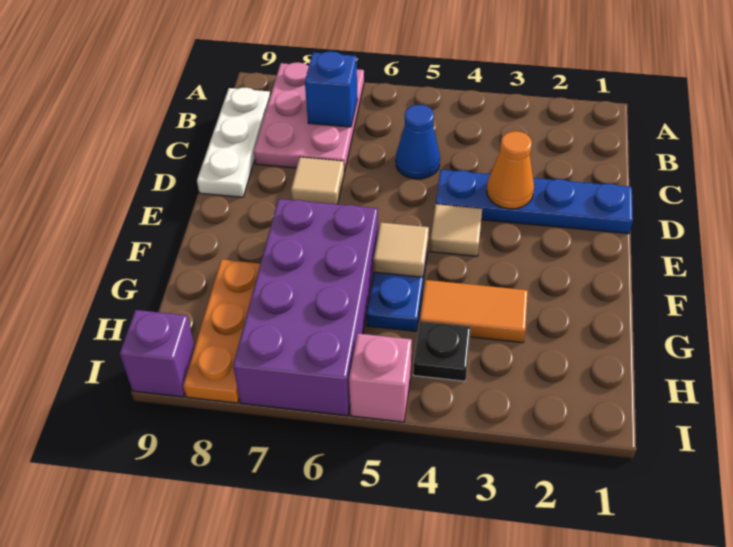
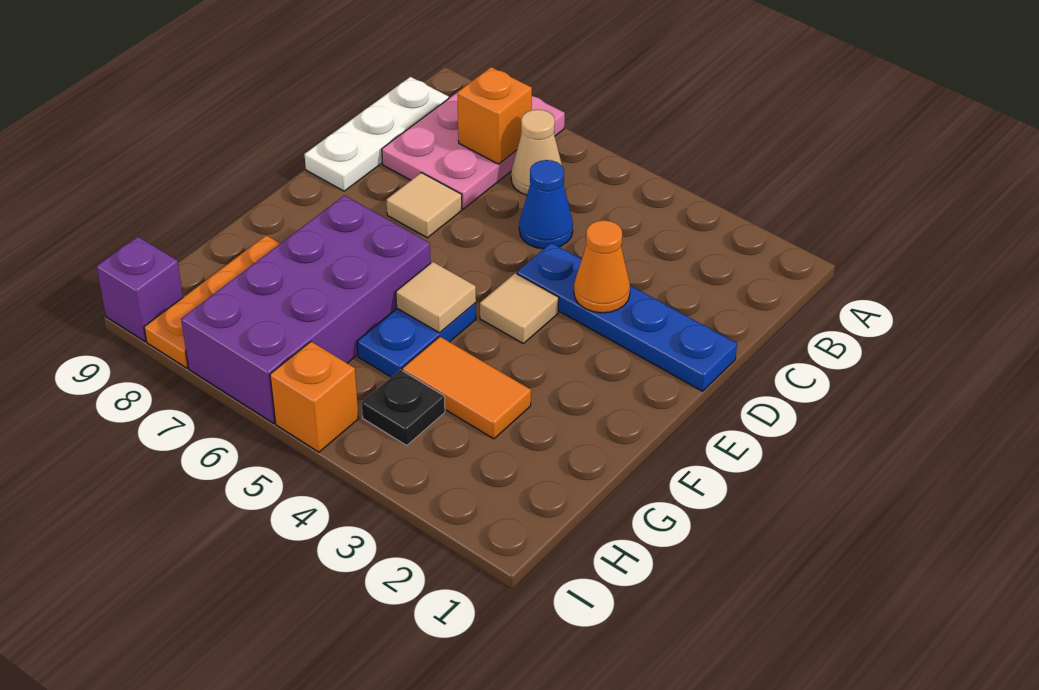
none -> tan cone B6 level 1
blue brick B7 level 2 -> orange brick B7 level 2
pink brick I5 level 1 -> orange brick I5 level 1

